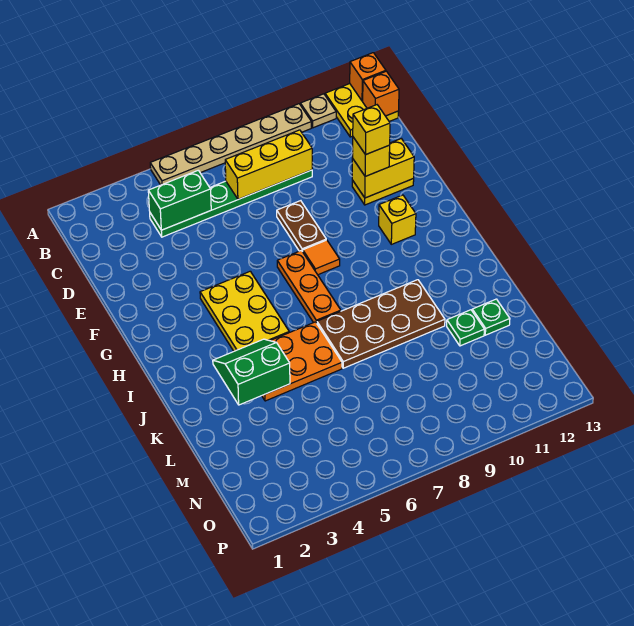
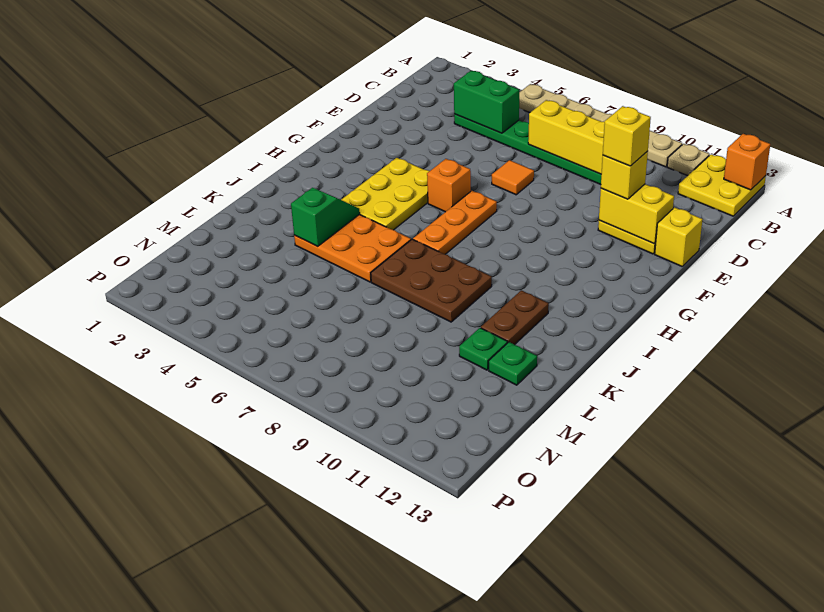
orange brick B13 level 2 -> orange brick G6 level 1
brown plate E8:F8 level 1 -> brown plate J11:K11 level 1
orange tile G8 level 1 -> orange tile E7 level 1
yellow brick G11 level 1 -> yellow brick E13 level 1
green slope J3:K4 level 2 top K -> green slope J4:K4 level 2 top K
brown plate J7:K10 level 1 -> brown plate J7:K9 level 1

